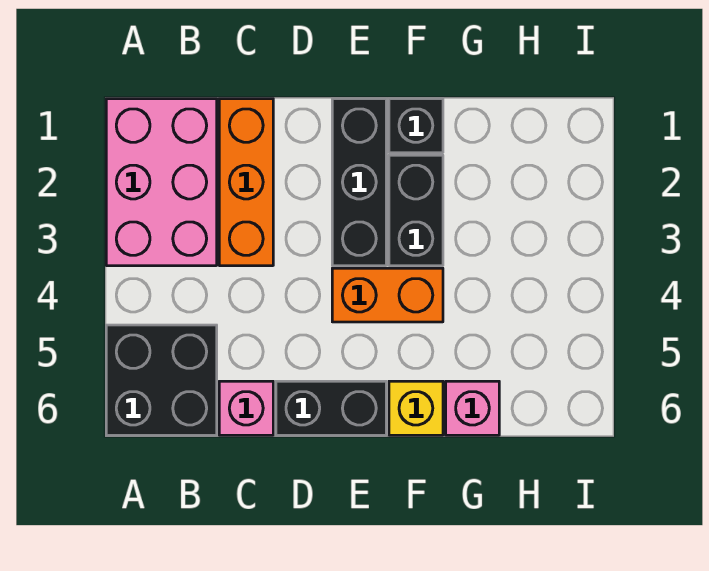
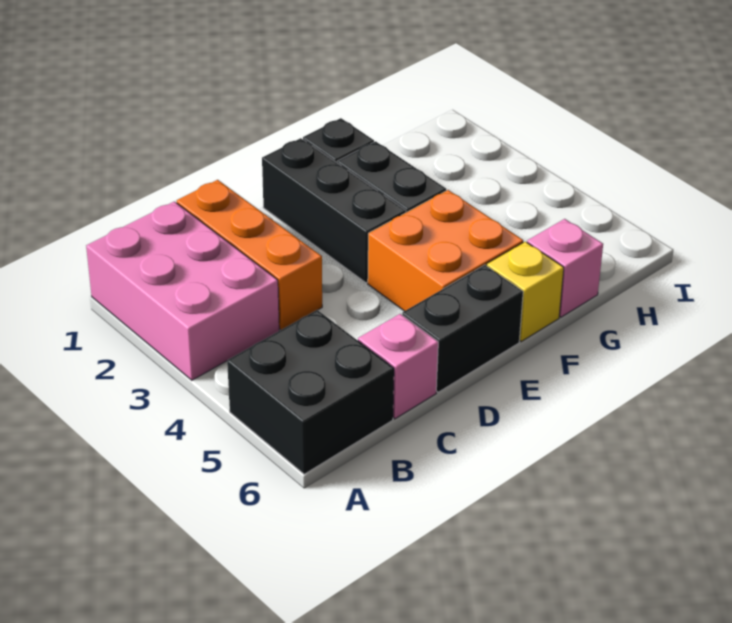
orange brick E4:F4 level 1 -> orange brick E4:F5 level 1

